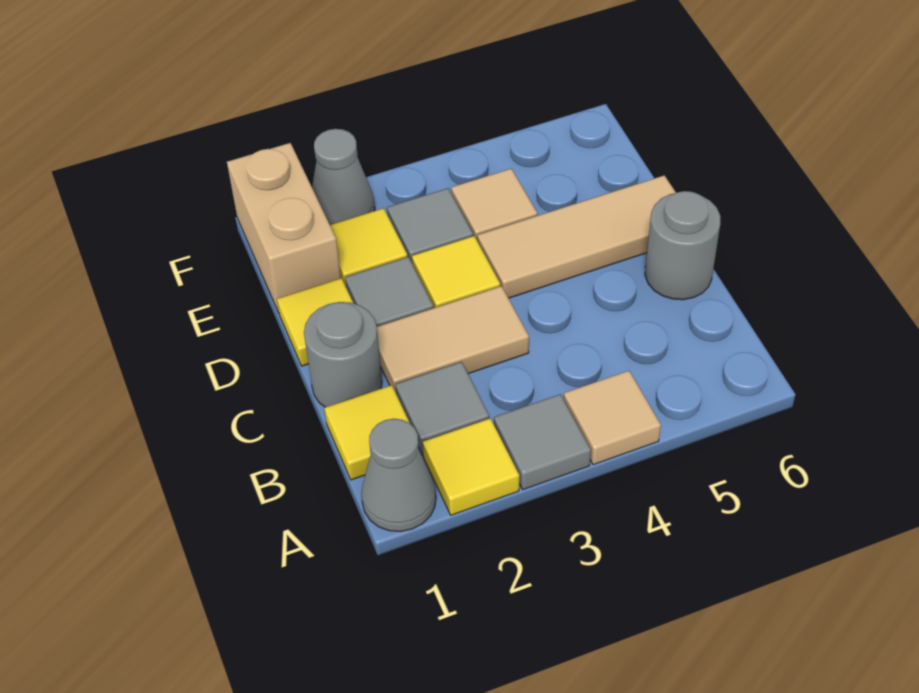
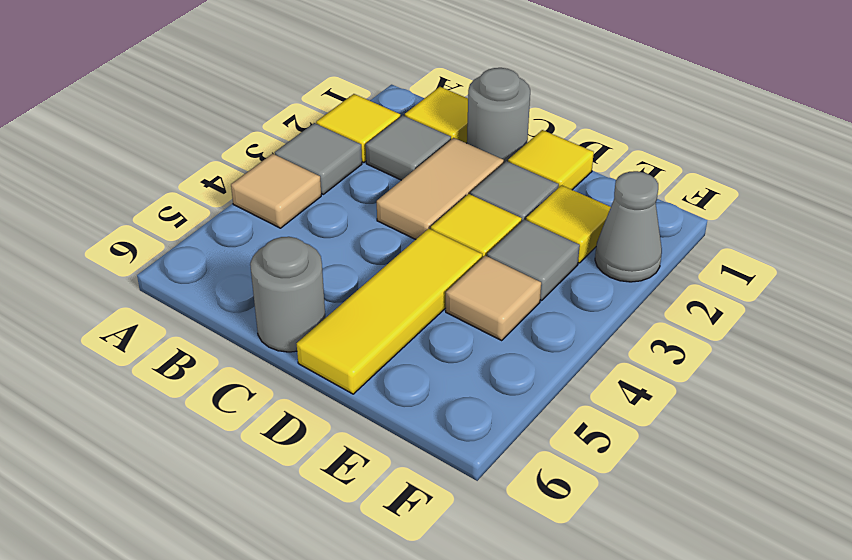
grey cone A1 level 1 -> none
tan tile D4:D6 level 1 -> yellow tile D4:D6 level 1
tan brick E1:F1 level 1 -> none

